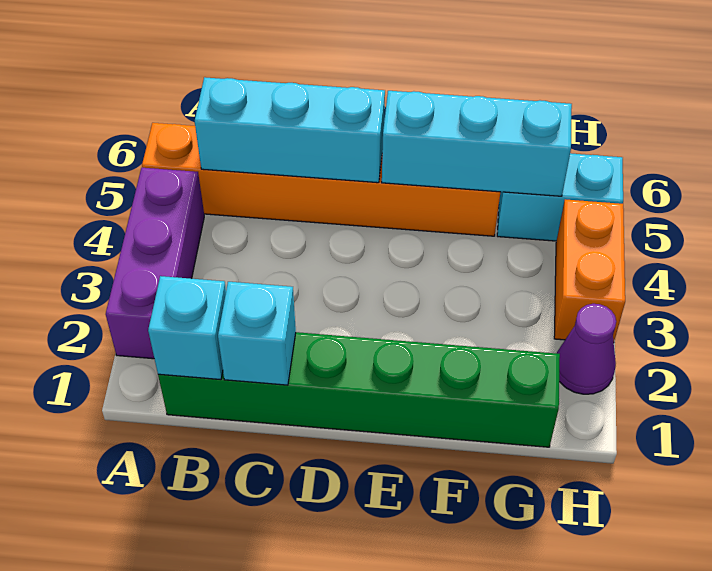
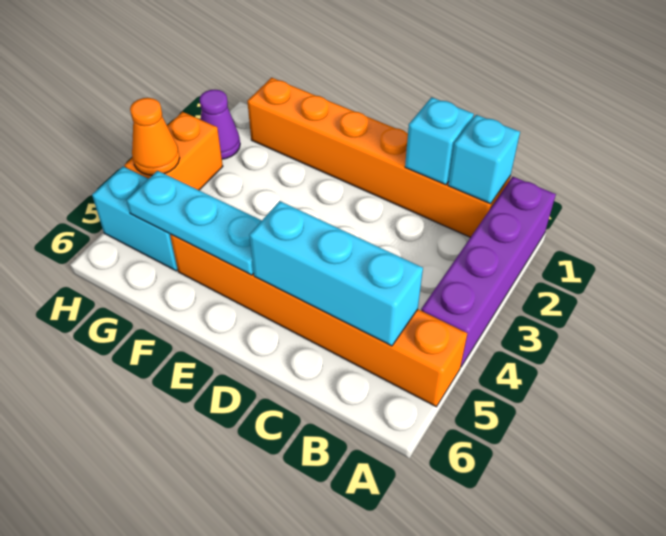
purple brick A2:A4 level 1 -> purple brick A1:A4 level 1
green brick B1:G1 level 1 -> orange brick B1:G1 level 1
cyan brick E5:G5 level 2 -> cyan plate E5:G5 level 2
none -> orange cone H4 level 2

